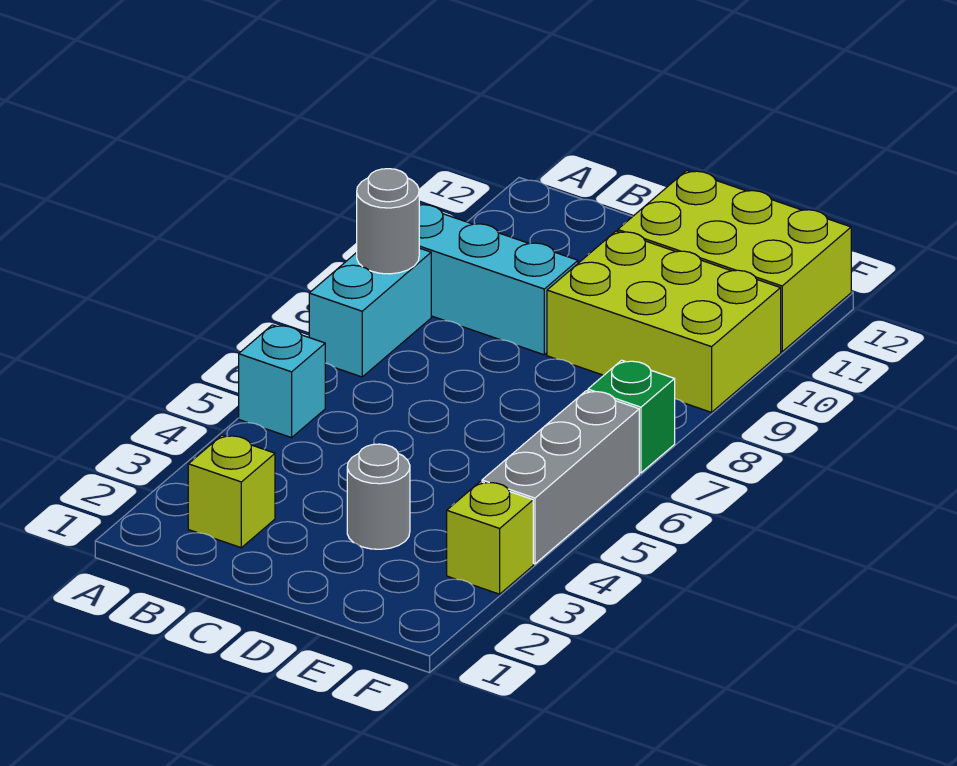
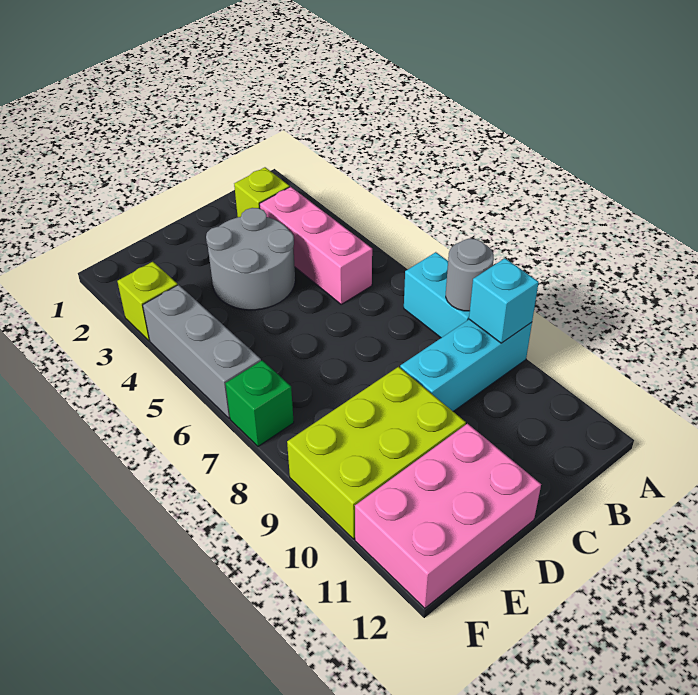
cyan brick A5 level 1 -> cyan brick A9 level 2
none -> pink brick B3:B5 level 1
grey round brick D3 level 1 -> grey round brick C3:D4 level 1
lime brick D11:F12 level 1 -> pink brick D11:F12 level 1

